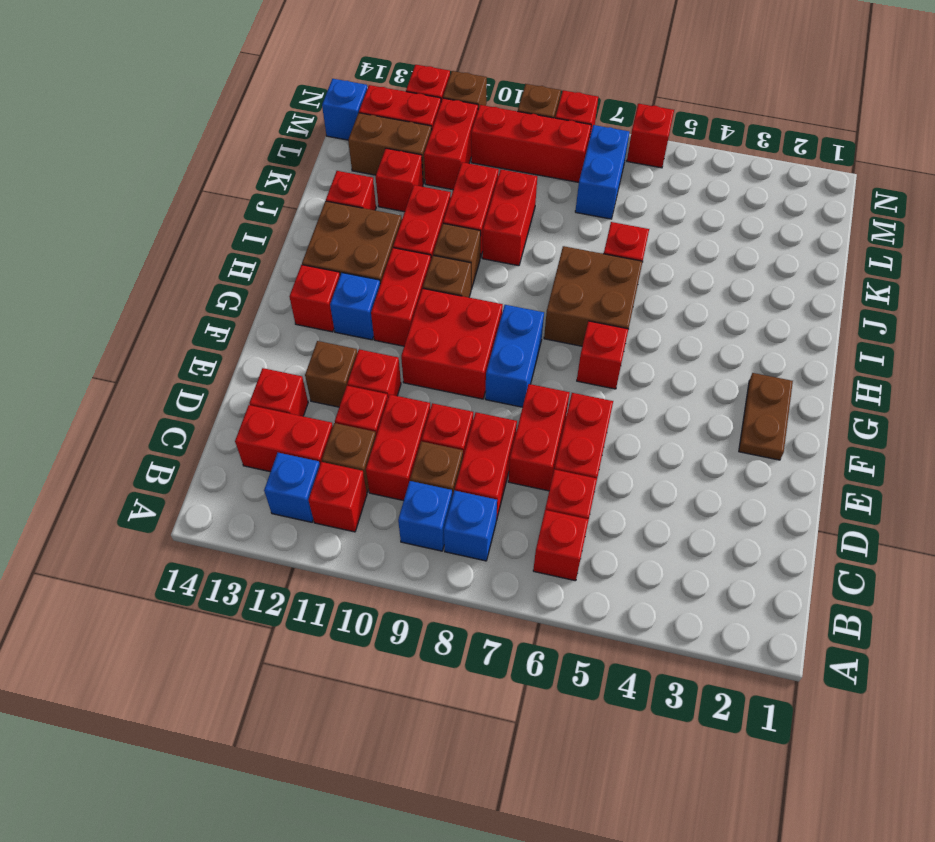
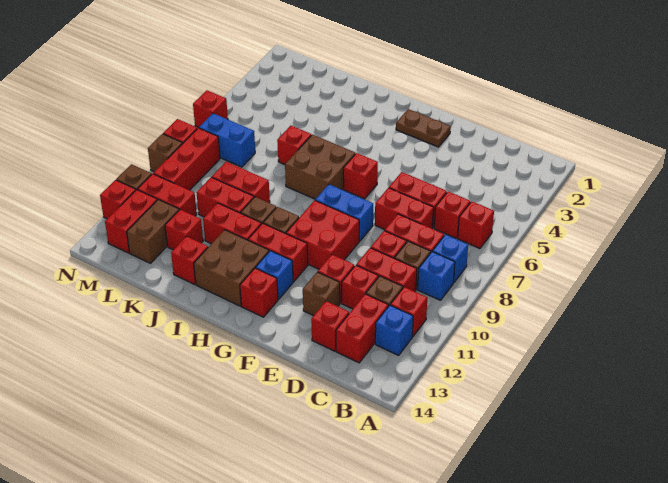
blue brick M14 level 1 -> none

